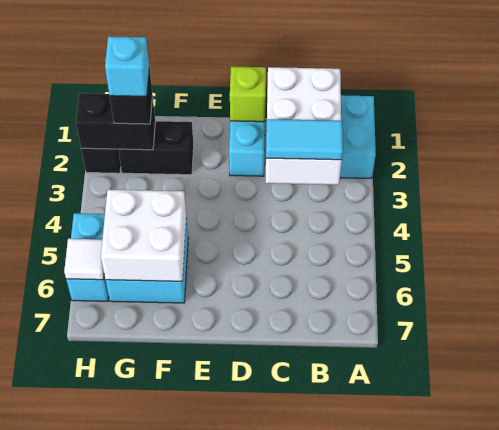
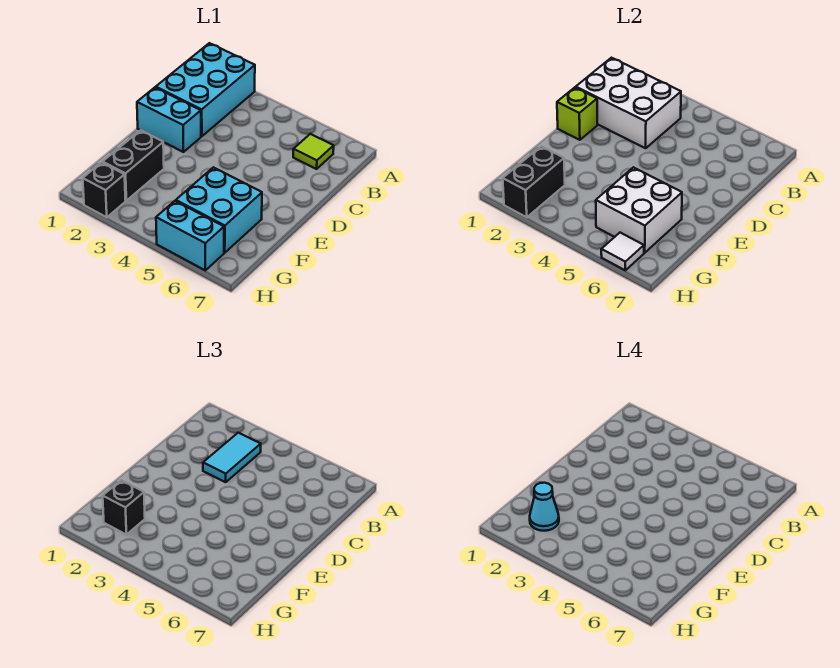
none -> lime tile B6 level 1
cyan brick G2 level 4 -> cyan cone G2 level 4

